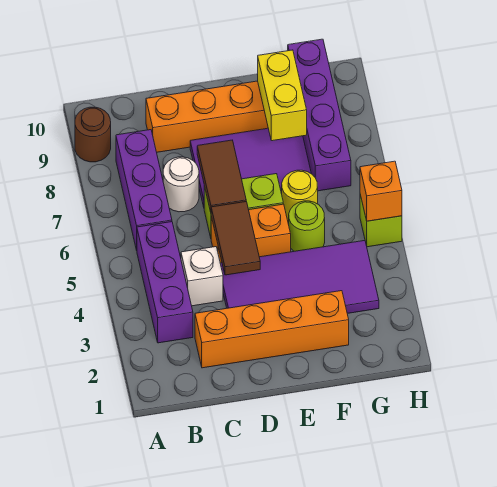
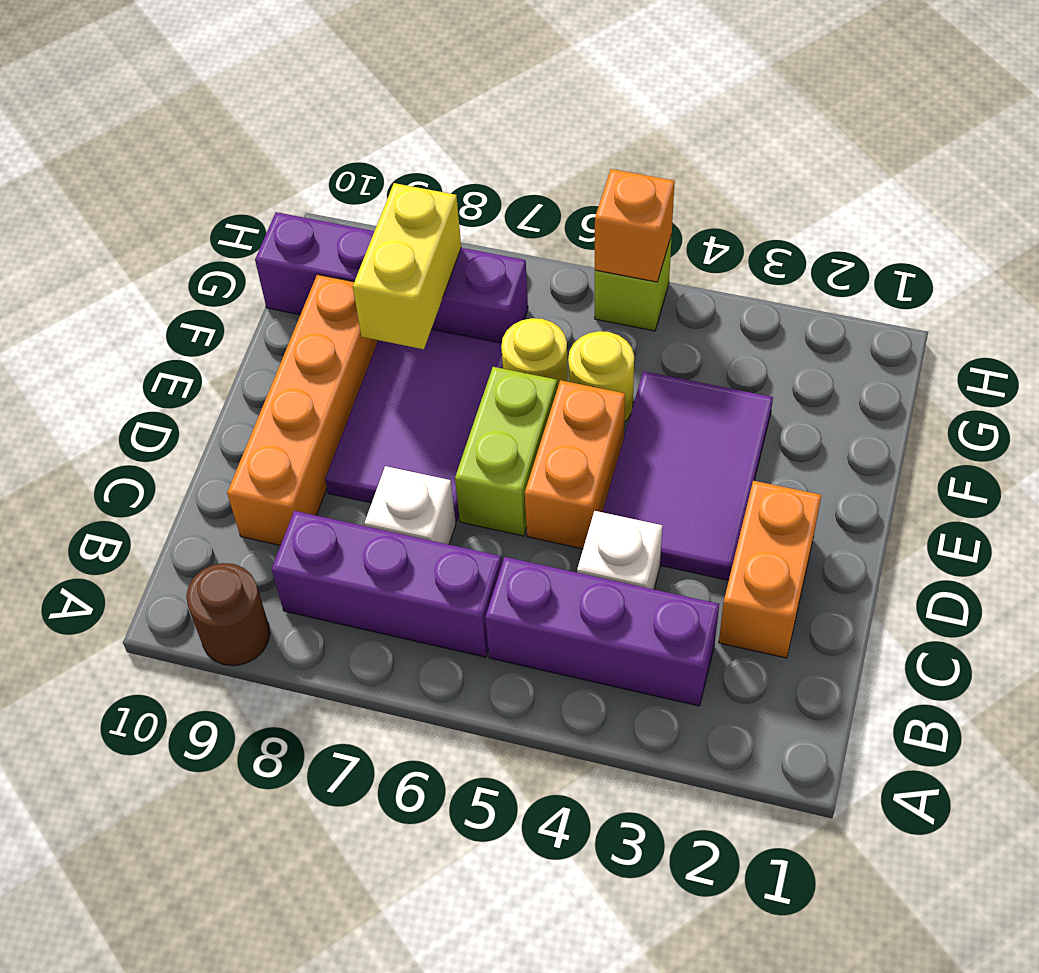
orange brick C2:F2 level 1 -> orange brick C2:D2 level 1
white round brick C7 level 1 -> white brick C7 level 1
purple tile D3:G4 level 1 -> purple tile D3:F4 level 1
brown tile D4:D5 level 2 -> none
brown tile D6:D7 level 2 -> none
lime round brick F5 level 1 -> yellow round brick F5 level 1
yellow brick F8:F9 level 2 -> yellow brick F8:G8 level 2

